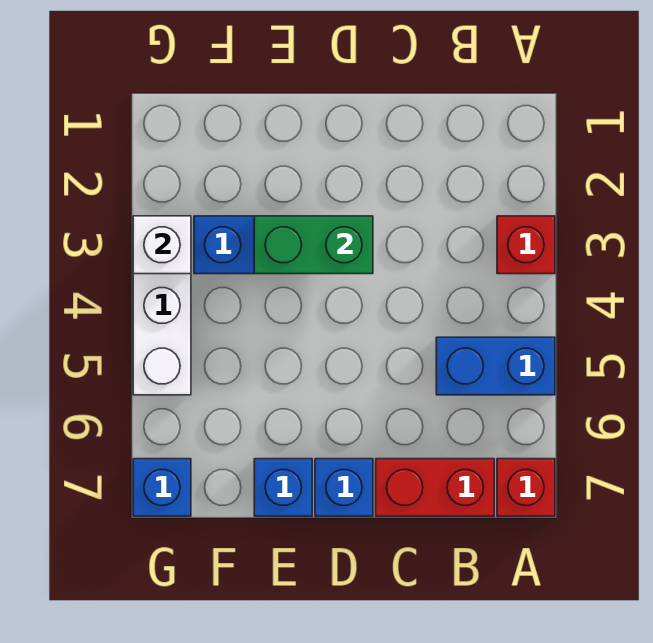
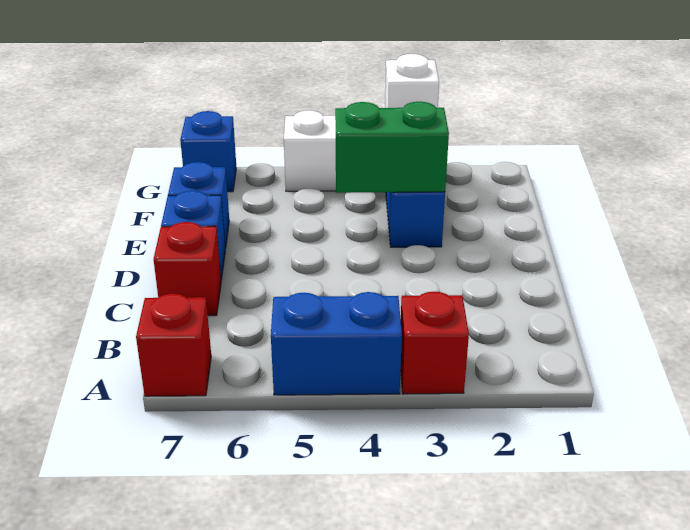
blue brick A5:B5 level 1 -> blue brick A4:A5 level 1
red brick B7:C7 level 1 -> red brick C7 level 1
green brick D3:E3 level 2 -> green brick E3:E4 level 2

